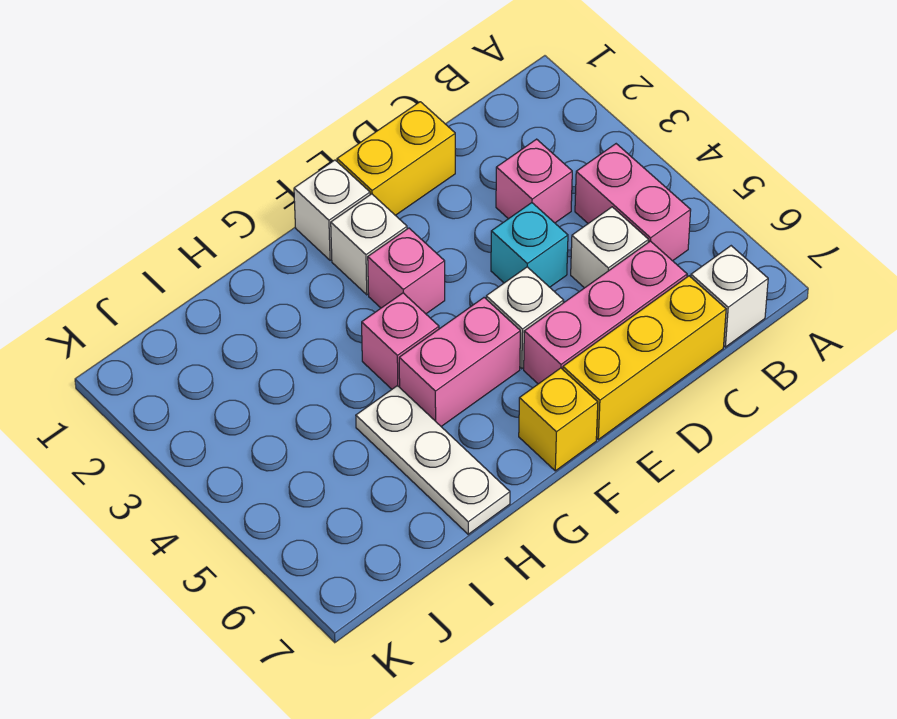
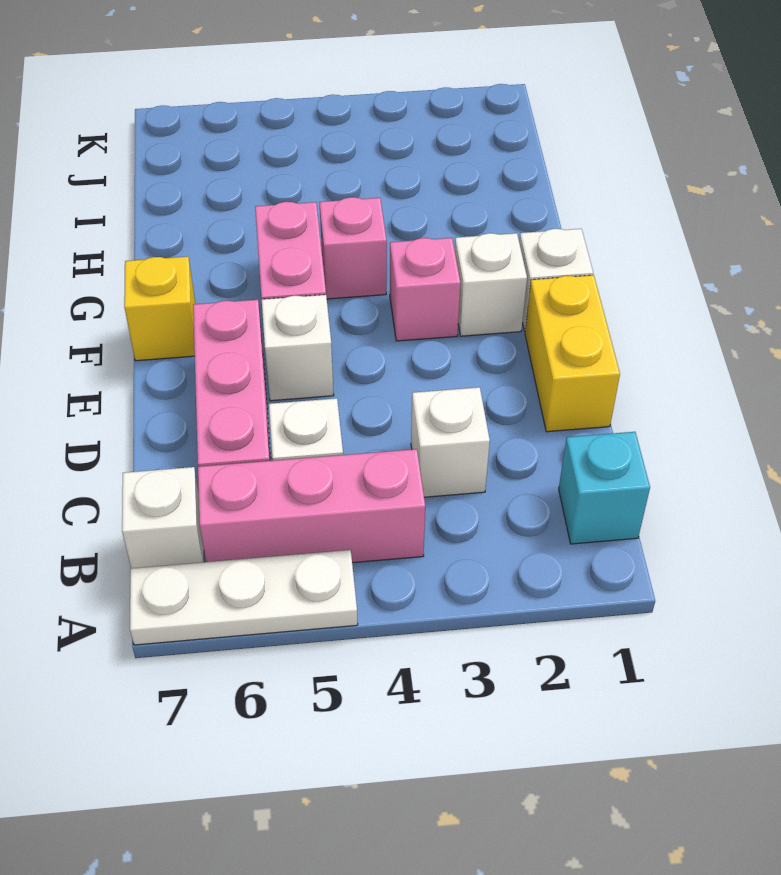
pink brick B4:B5 level 1 -> pink brick B4:B6 level 1
pink brick C3 level 1 -> white brick C3 level 1
yellow brick C7:E7 level 1 -> none
cyan brick D4 level 1 -> cyan brick B1 level 1
white plate H5:H7 level 1 -> white plate A5:A7 level 1

